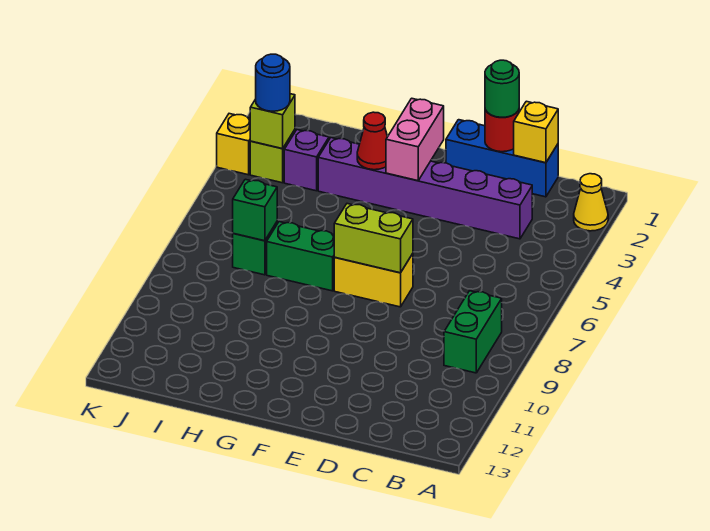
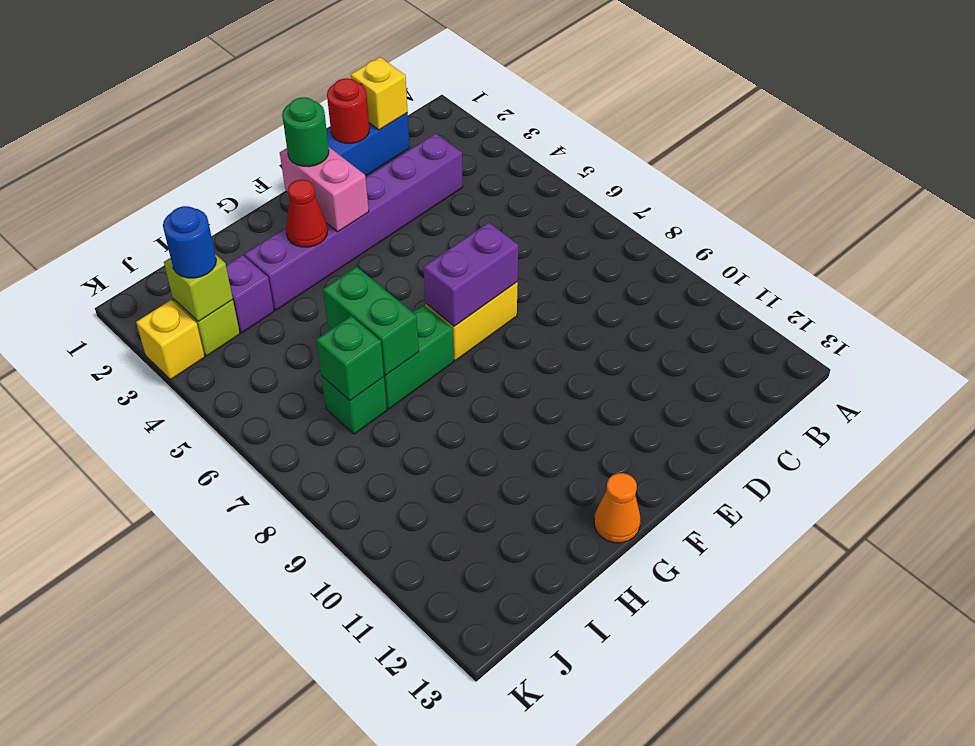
yellow cone A2 level 1 -> none
green brick B8:B9 level 1 -> green brick H6:H7 level 2
green round brick D1 level 3 -> green round brick F2 level 3
lime brick E7:F7 level 2 -> purple brick E7:F7 level 2
none -> orange cone G13 level 1

